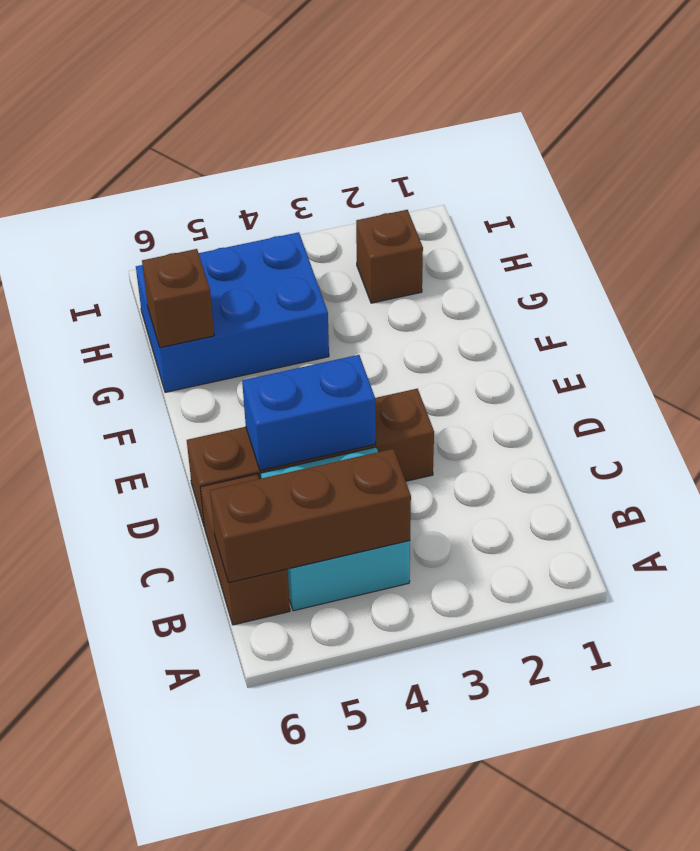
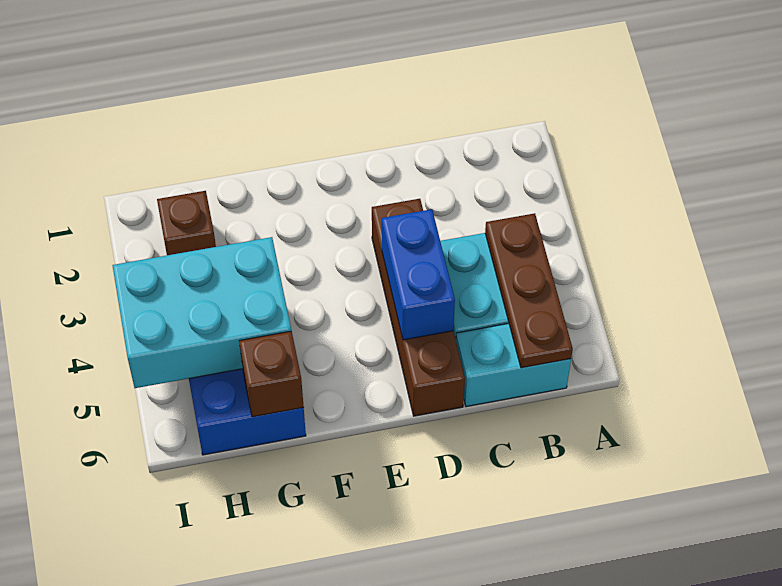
brown brick B4:B6 level 2 -> brown plate B4:B6 level 2
brown brick B6:C6 level 1 -> cyan brick B6:C6 level 1
none -> cyan brick G4:I5 level 2

